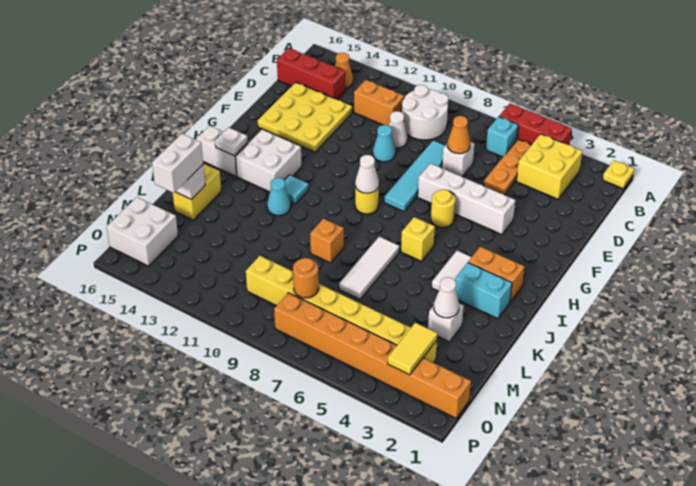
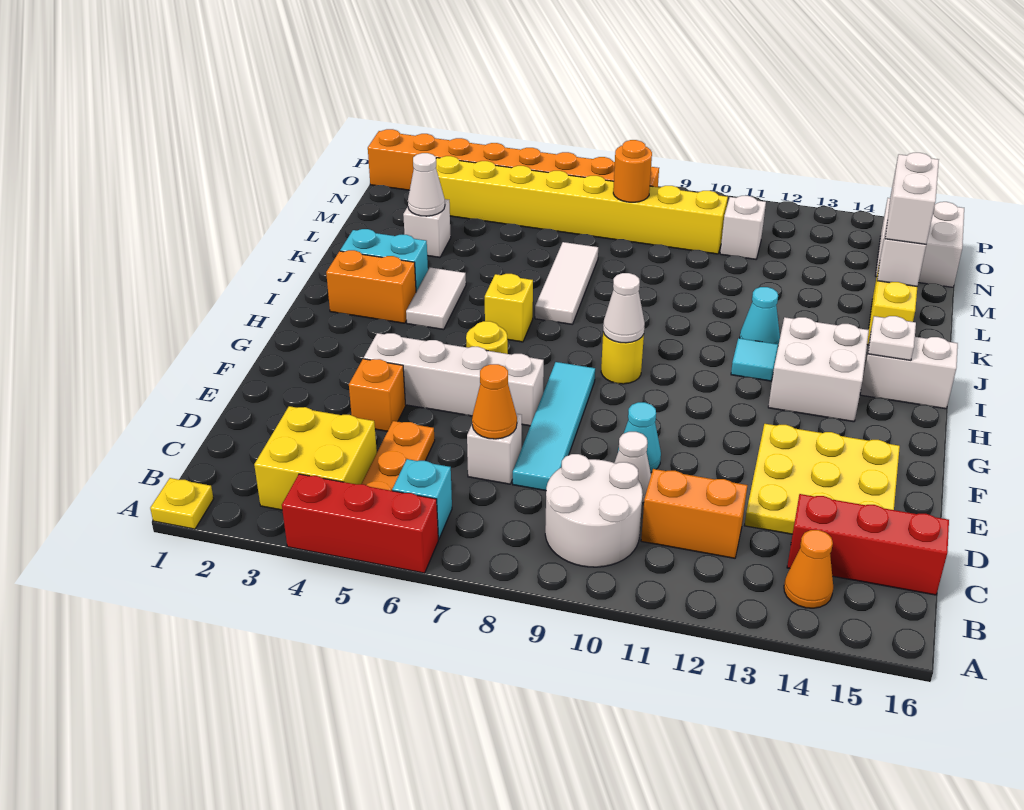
orange brick K9 level 1 -> orange brick E4 level 1
yellow tile N3:O3 level 2 -> none
none -> white brick N11 level 1

